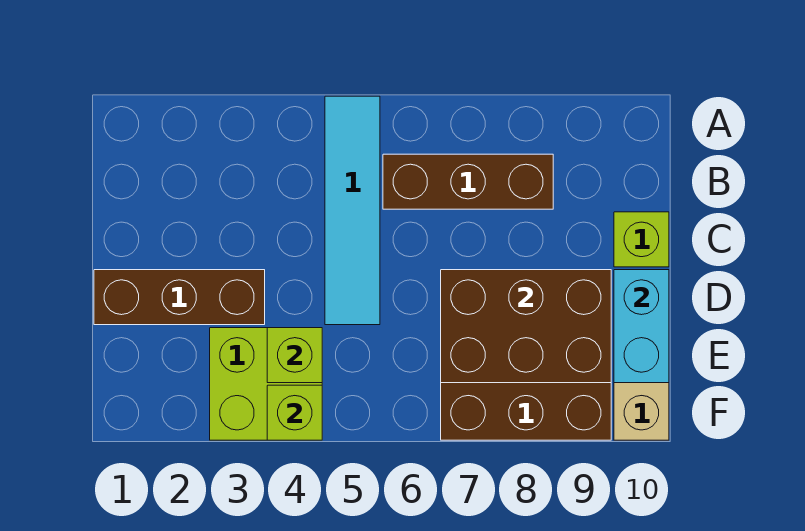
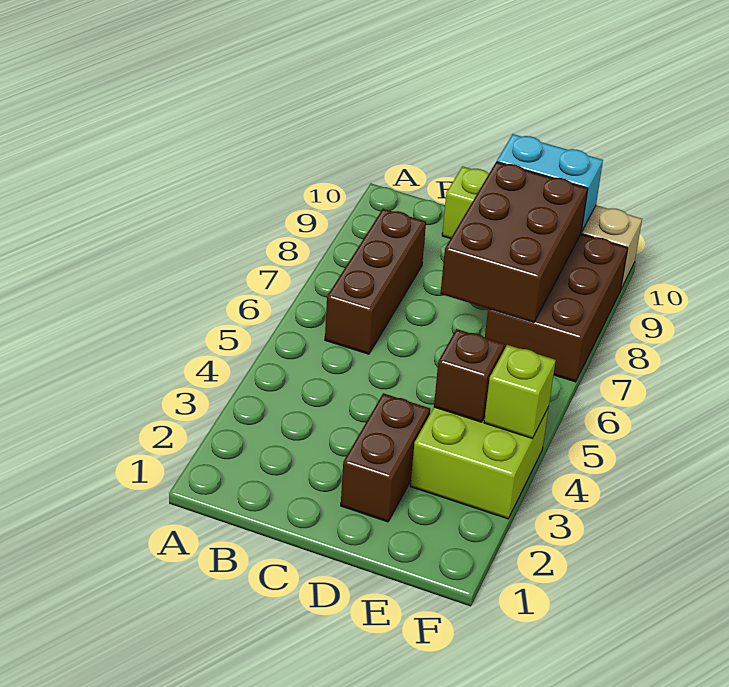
cyan tile A5:D5 level 1 -> none
brown brick D1:D3 level 1 -> brown brick D2:D3 level 1
lime brick E4 level 2 -> brown brick E4 level 2

